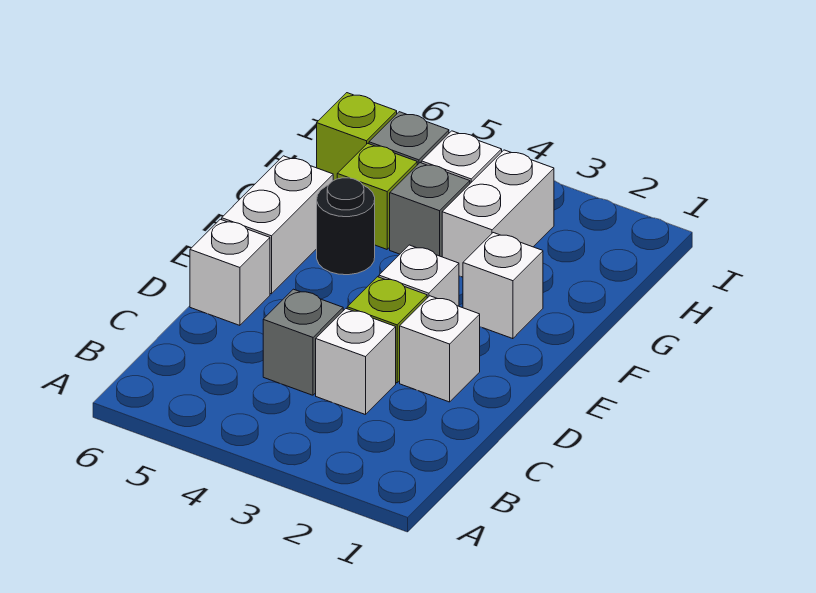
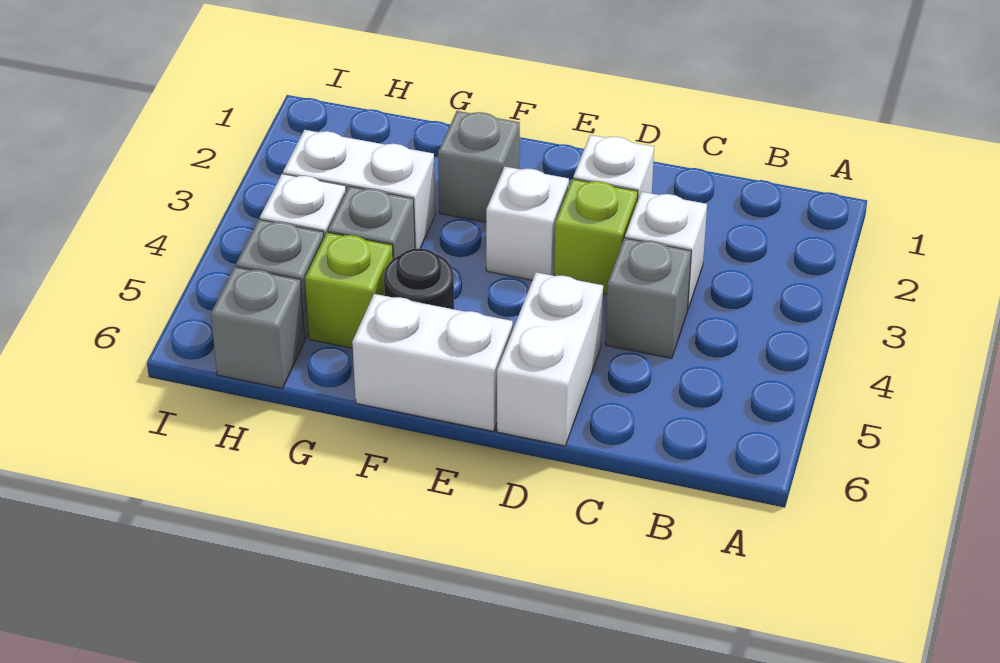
white brick D6 level 1 -> white brick D5:D6 level 1
white brick F2 level 1 -> grey brick F2 level 1
lime brick H6 level 1 -> grey brick H6 level 1

